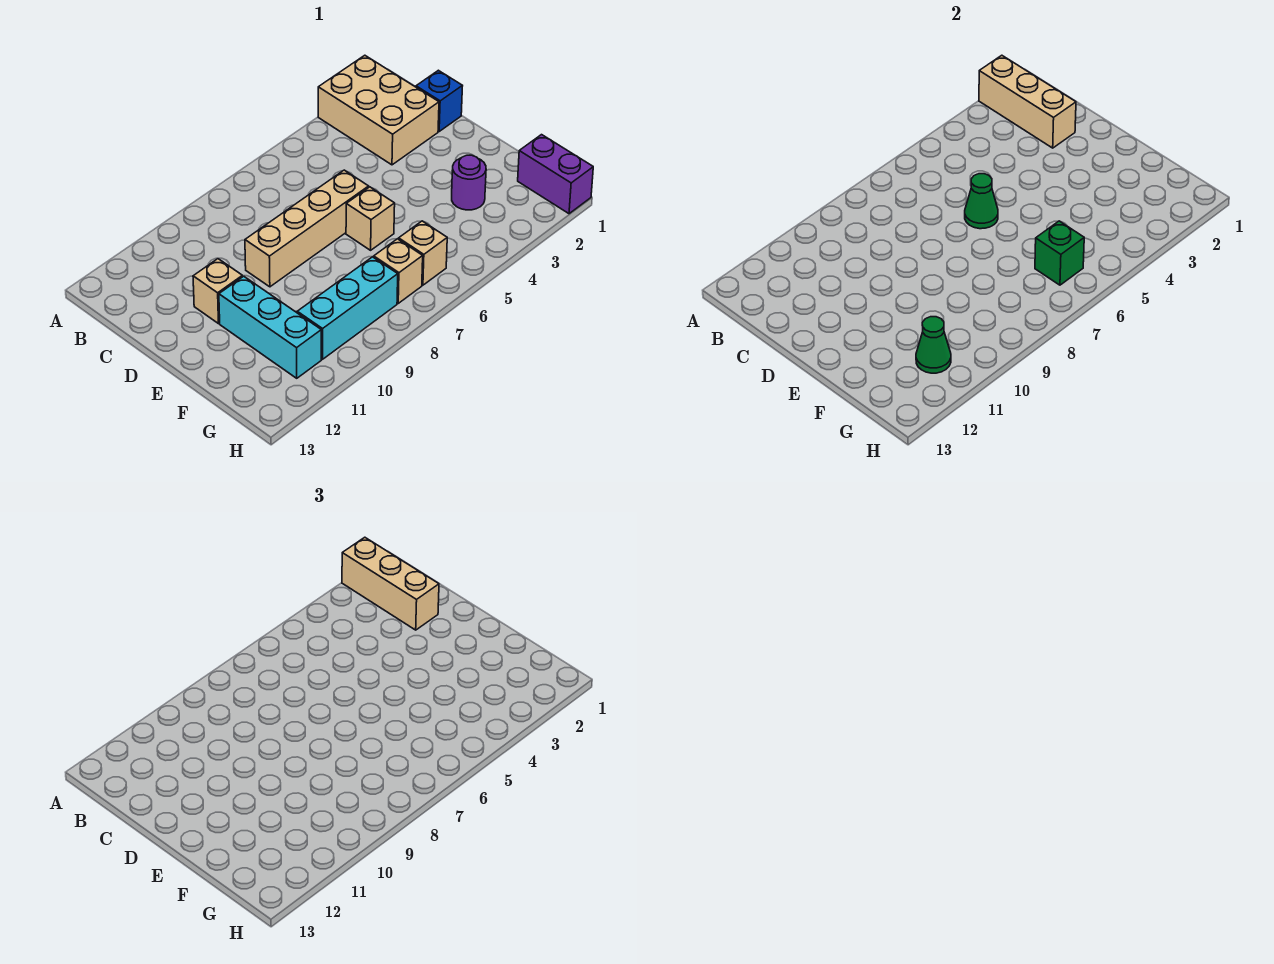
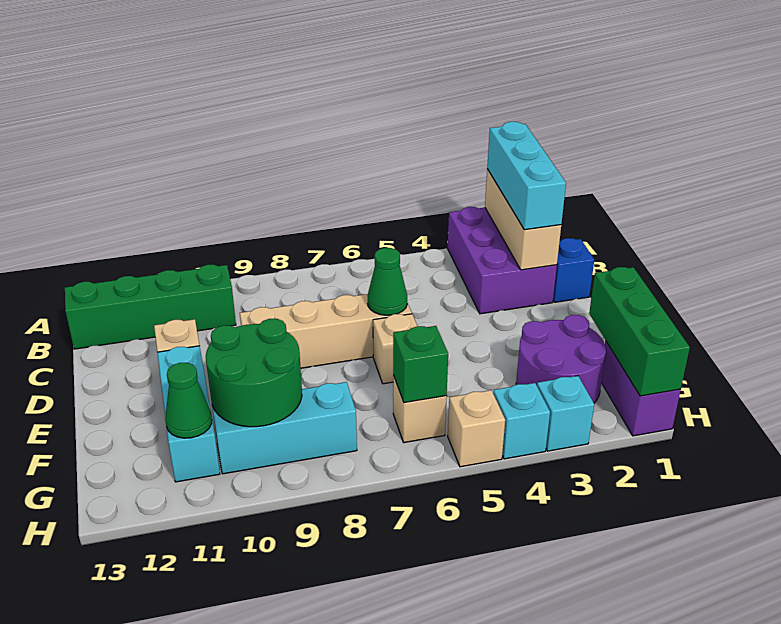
tan brick A2:C3 level 1 -> purple brick A2:C3 level 1
tan brick A2:C2 level 3 -> cyan brick A2:C2 level 3
none -> green brick B10:B13 level 1
none -> green brick F1:H1 level 2
purple round brick F3 level 1 -> purple round brick F2:G3 level 1
none -> green round brick F9:G10 level 2
tan brick G7 level 1 -> tan brick H5 level 1
none -> cyan brick H3 level 1
none -> cyan brick H4 level 1

